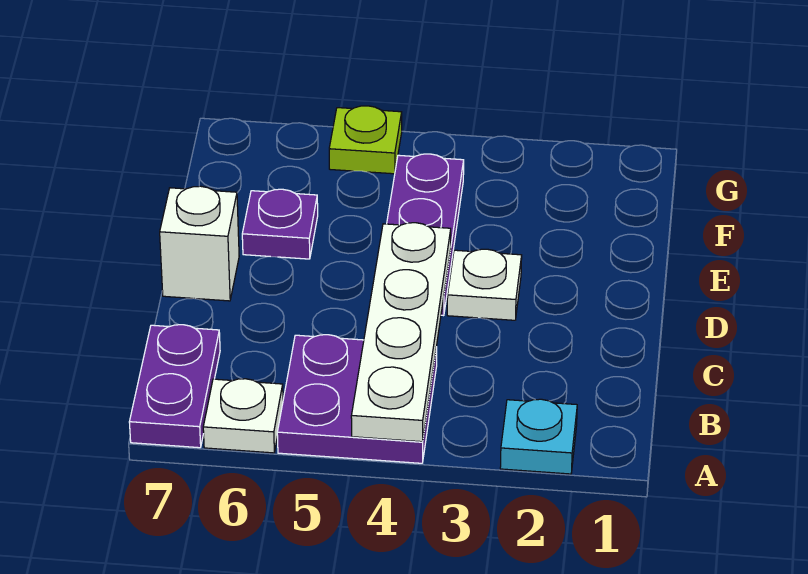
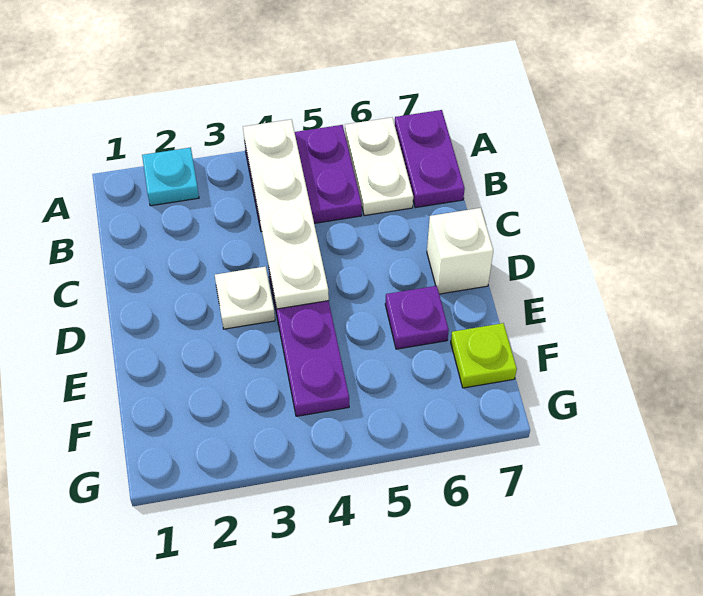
white plate A6 level 1 -> white plate A6:B6 level 1
lime plate G5 level 1 -> lime plate F7 level 1

